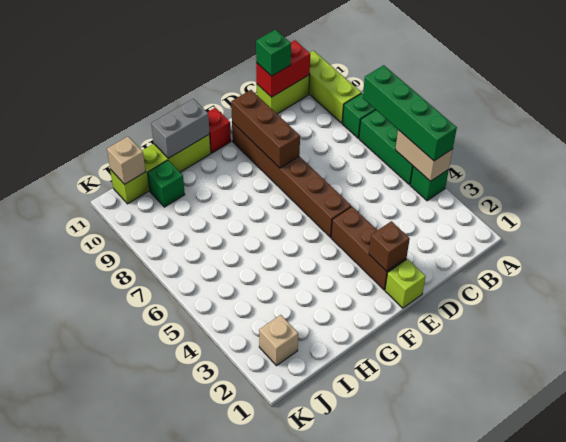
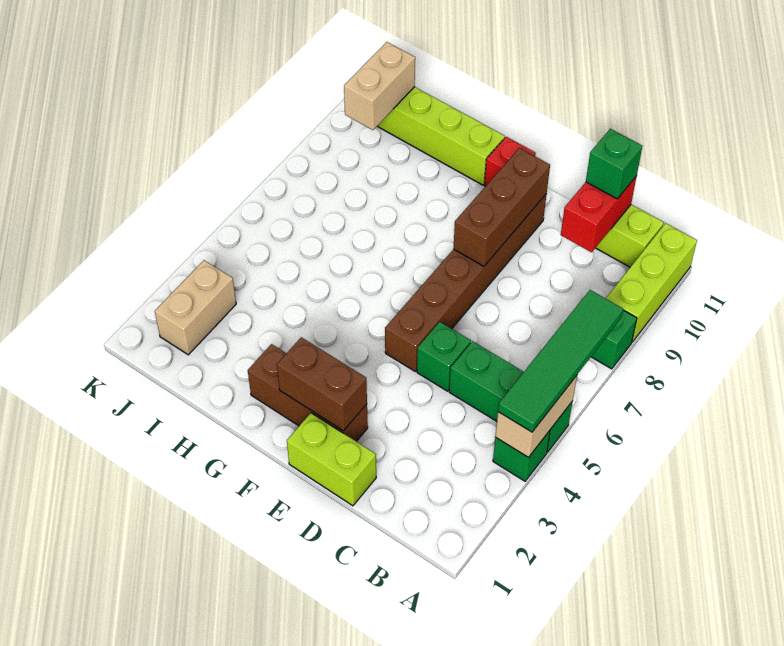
green brick A4:A7 level 3 -> green tile A4:A7 level 3
green brick A5:A7 level 1 -> green brick A5:C5 level 1
red brick B11:C11 level 2 -> red brick C10:C11 level 2
lime brick E1 level 1 -> lime brick D1:E1 level 1
brown brick E2:E4 level 1 -> brown brick E2:G2 level 1
brown brick E2 level 2 -> brown brick E2:F2 level 2
grey brick G11:H11 level 2 -> none
green brick I10 level 1 -> green brick D5 level 1
tan brick J2 level 1 -> tan brick J2:J3 level 1
tan brick J11 level 2 -> tan brick J10:J11 level 2

